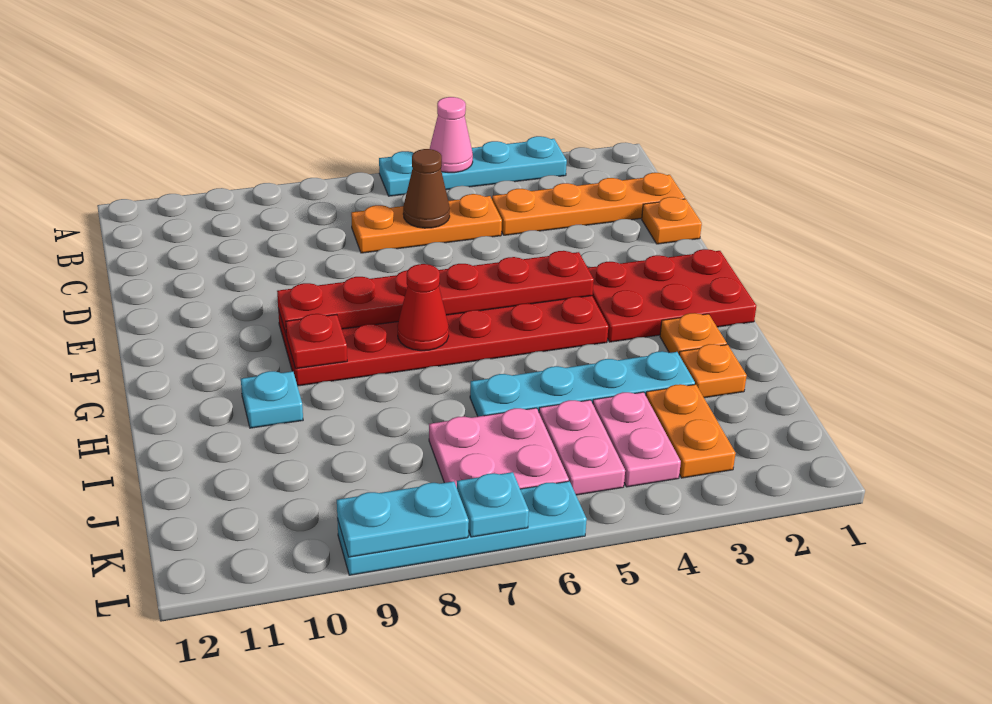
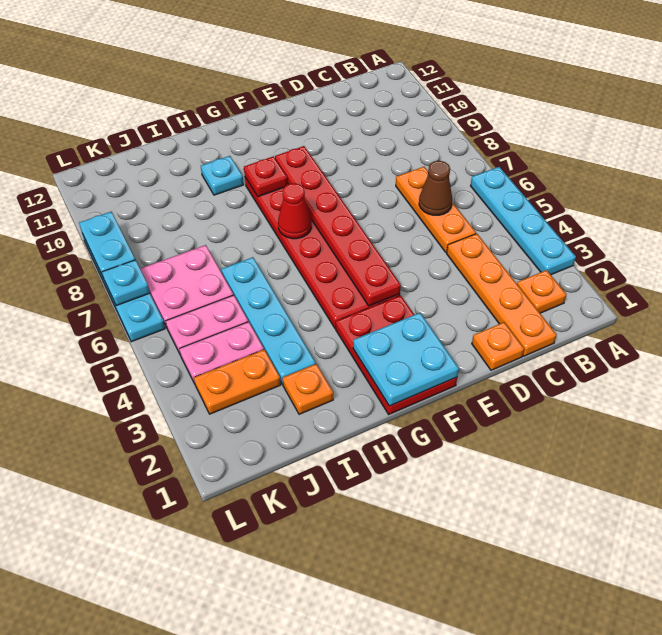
pink cone A5 level 2 -> none
none -> cyan plate F1:G2 level 2
orange plate H2 level 1 -> orange plate B2 level 1

